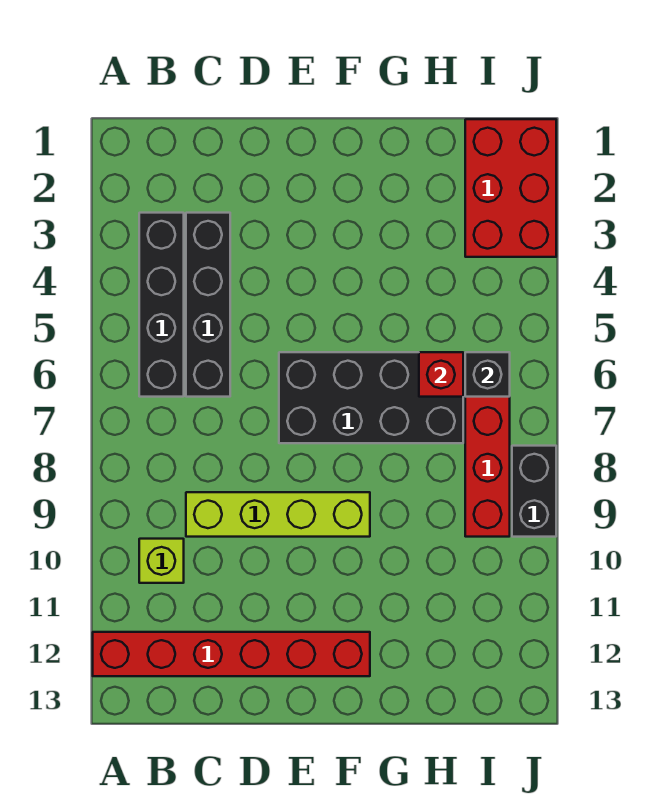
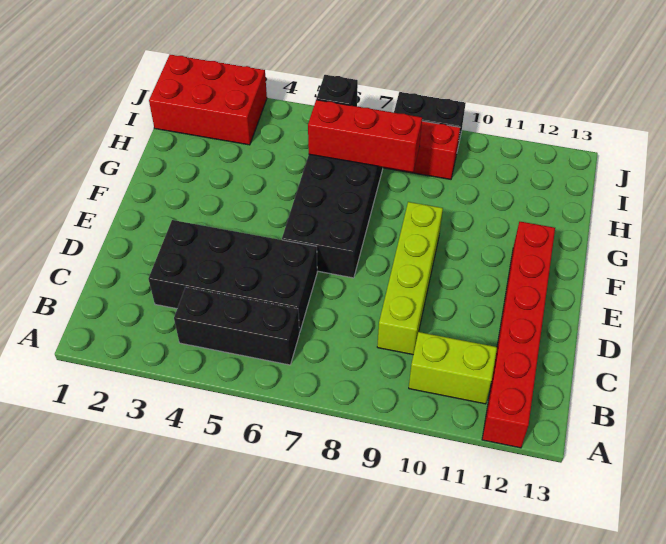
black brick B3:B6 level 1 -> black brick B4:B6 level 1
lime brick B10 level 1 -> lime brick B10:B11 level 1
black brick C3:C6 level 1 -> black brick C3:D6 level 1
red brick H6 level 2 -> red brick H6:H8 level 2

